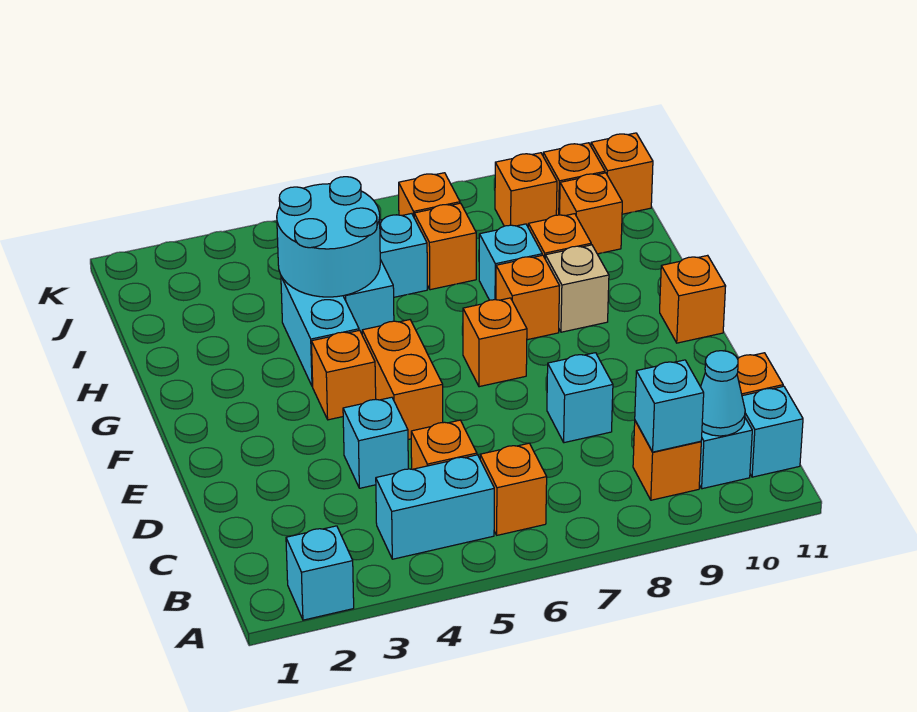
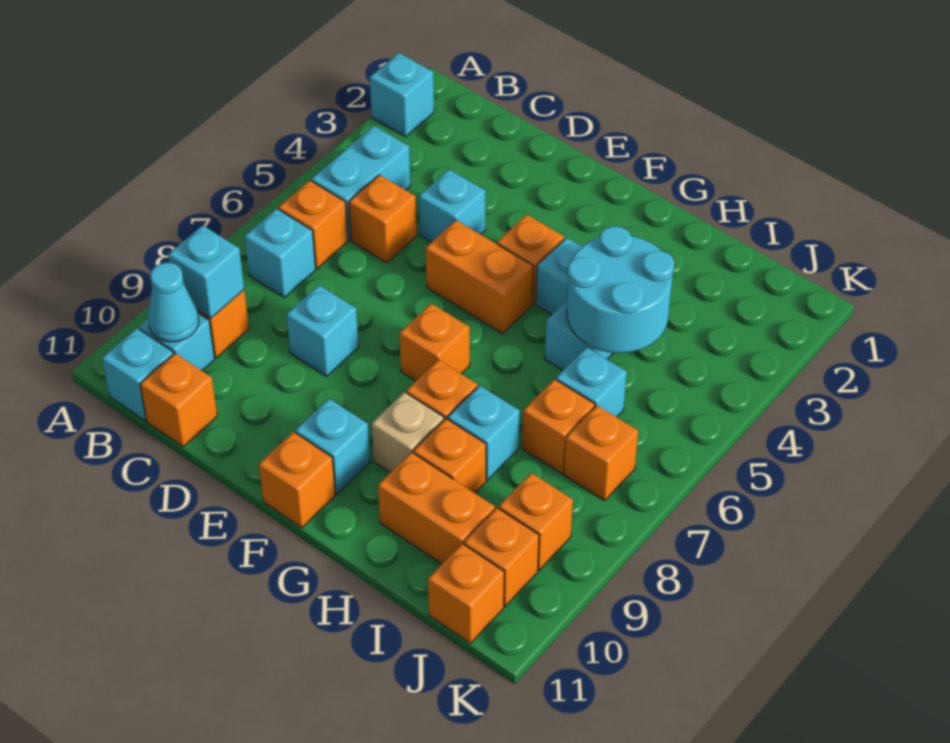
none -> cyan brick B7 level 1
none -> cyan brick F10 level 1
orange brick I10 level 1 -> orange brick H10:I10 level 1

